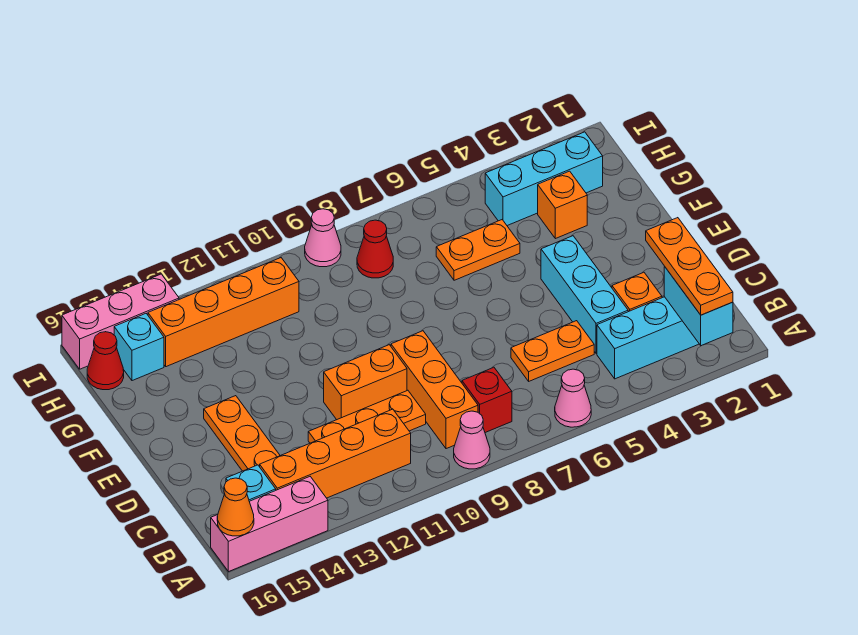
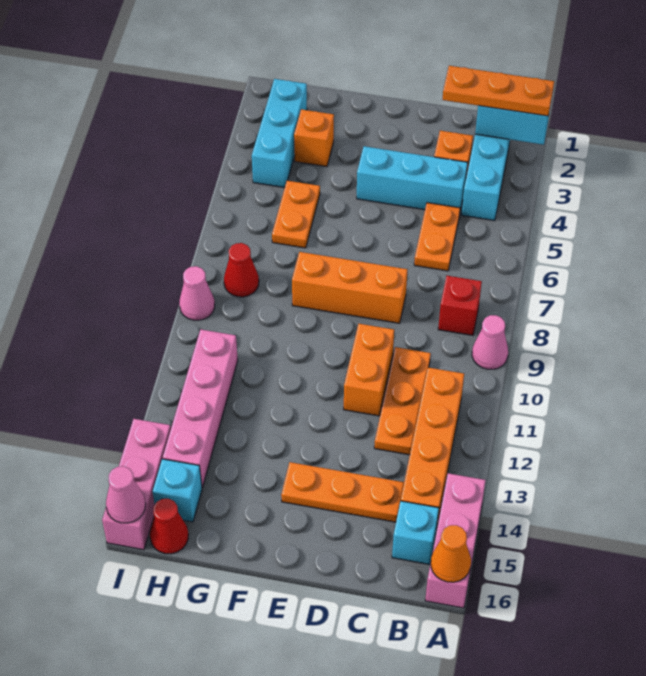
pink cone A6 level 1 -> pink cone I16 level 2
orange brick B9:D9 level 1 -> orange brick D8:F8 level 1
orange brick H11:H14 level 1 -> pink brick H11:H14 level 1

